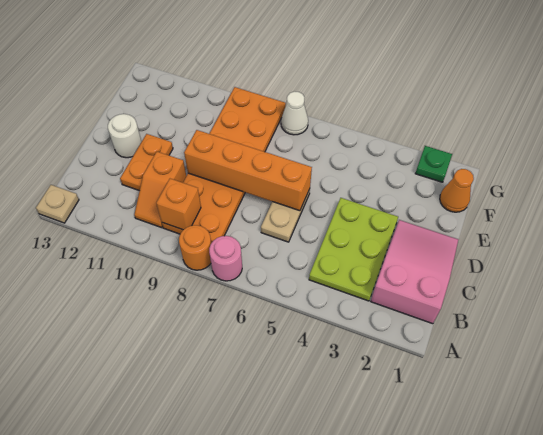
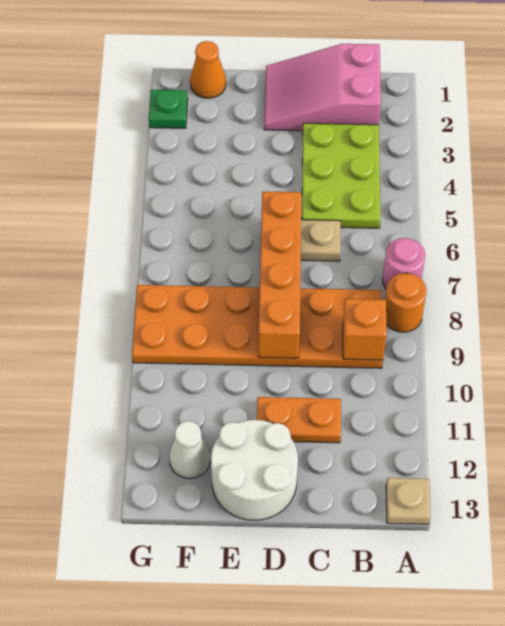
lime plate B3:D4 level 1 -> lime plate B3:C5 level 1
orange slope B10:C10 level 1 top C -> none
white round brick D12 level 1 -> white round brick D12:E13 level 1
white cone G7 level 1 -> white cone F12 level 1

